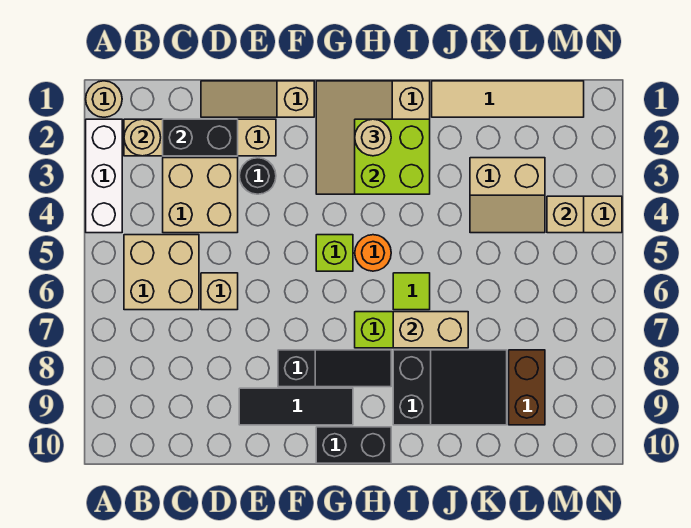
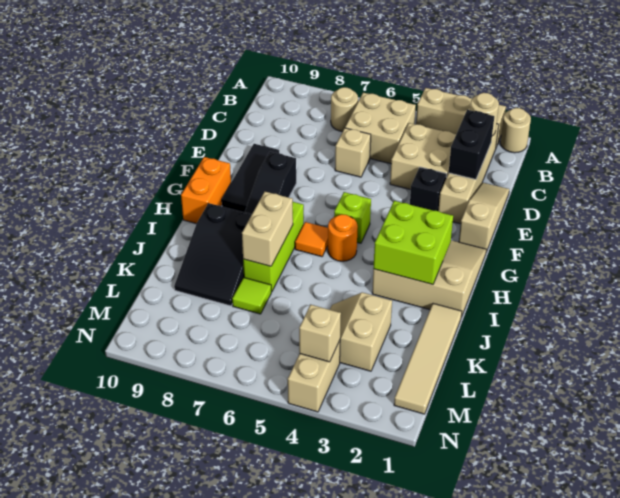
white brick A2:A4 level 1 -> tan brick A2:A4 level 1
black round brick E3 level 1 -> black brick E3 level 1
black brick G10:H10 level 1 -> orange brick G10:H10 level 1
tan round brick H2 level 3 -> tan round brick B7 level 1
none -> orange tile H6 level 1
lime tile I6 level 1 -> lime tile K7 level 1
brown brick L8:L9 level 1 -> none

